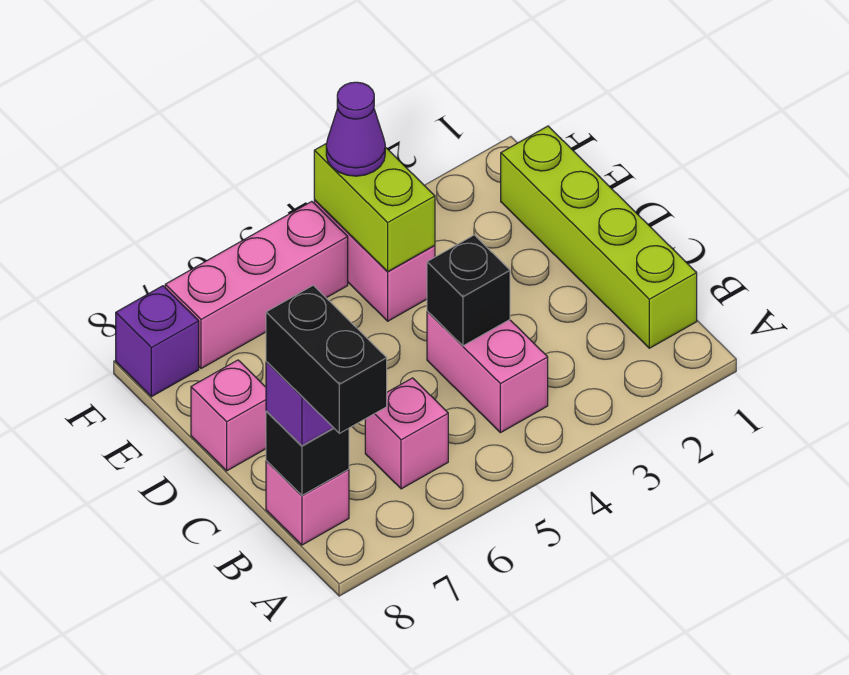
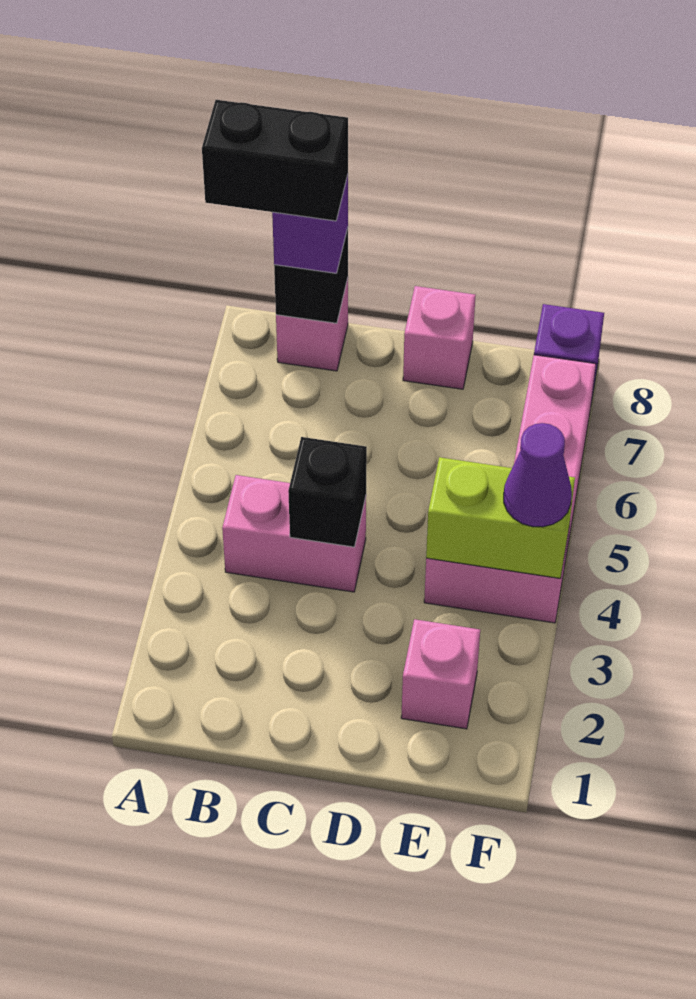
lime brick B1:E1 level 1 -> none
pink brick B6 level 1 -> pink brick E2 level 1

